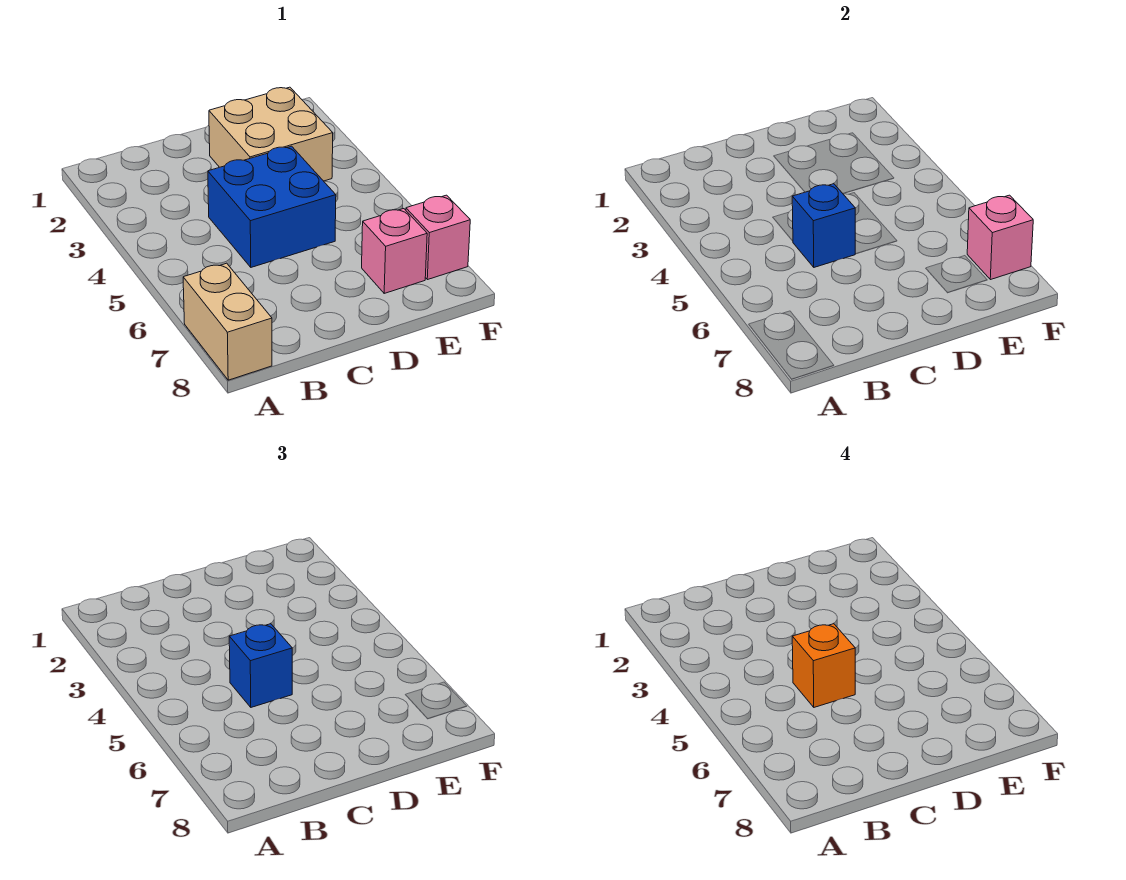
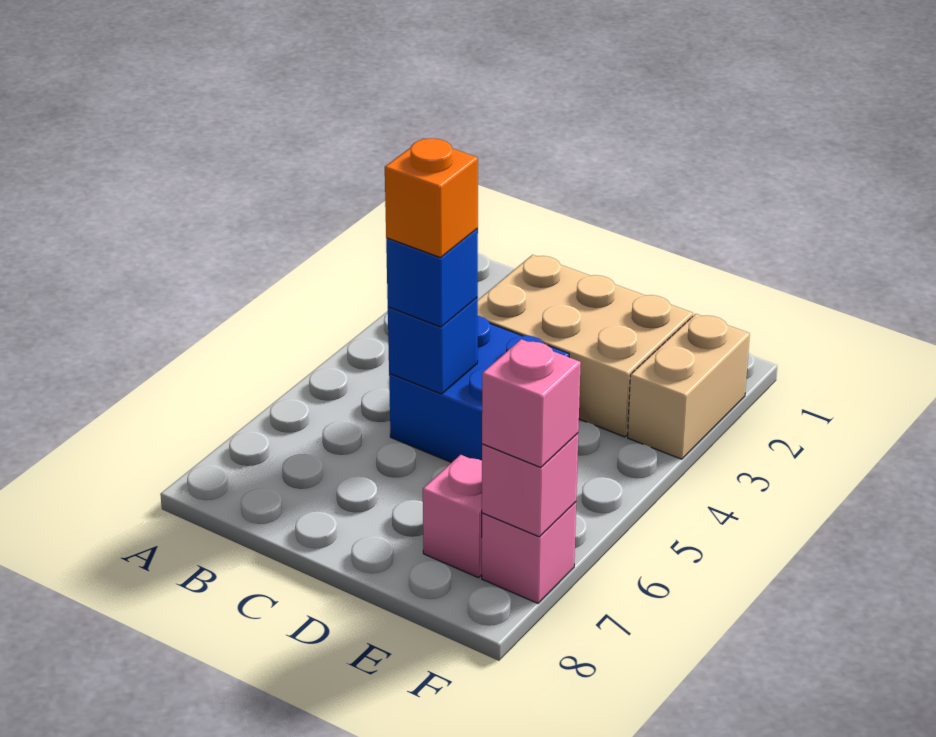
tan brick A7:A8 level 1 -> tan brick F2:F3 level 1
tan brick D2:E3 level 1 -> tan brick C2:E3 level 1
none -> pink brick F7 level 3

